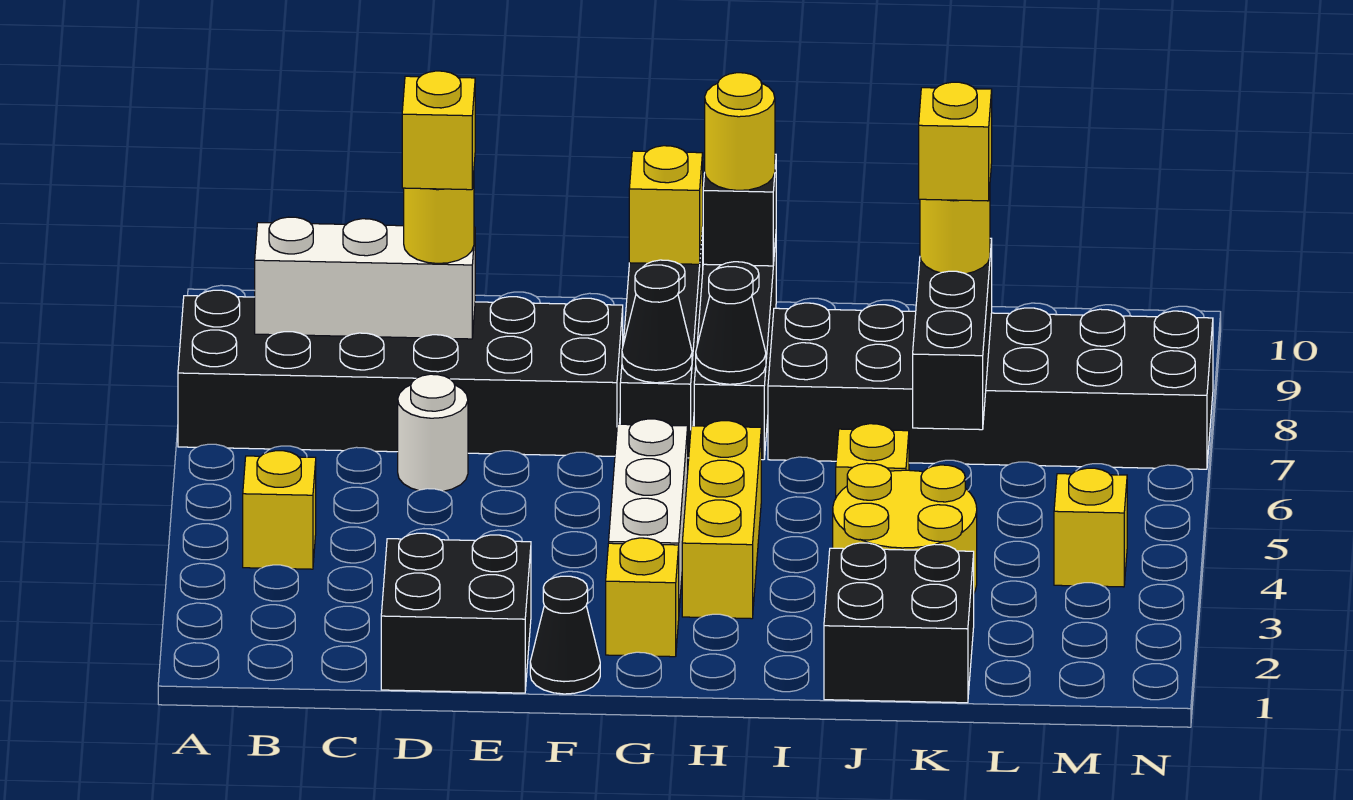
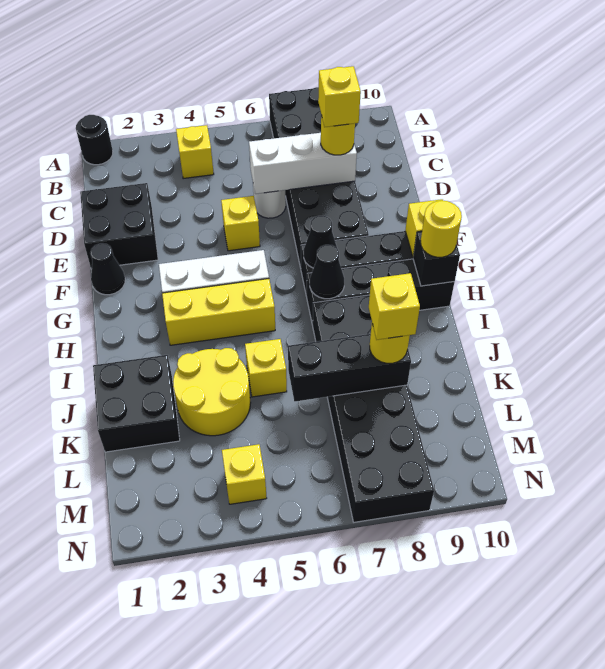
none -> black round brick A1 level 1
white brick B8:D8 level 2 -> white brick D6:D8 level 2
yellow brick G2 level 1 -> yellow brick E5 level 1

